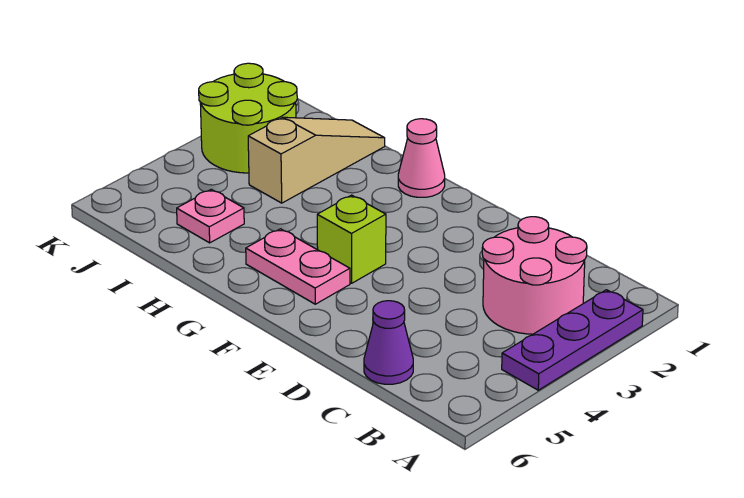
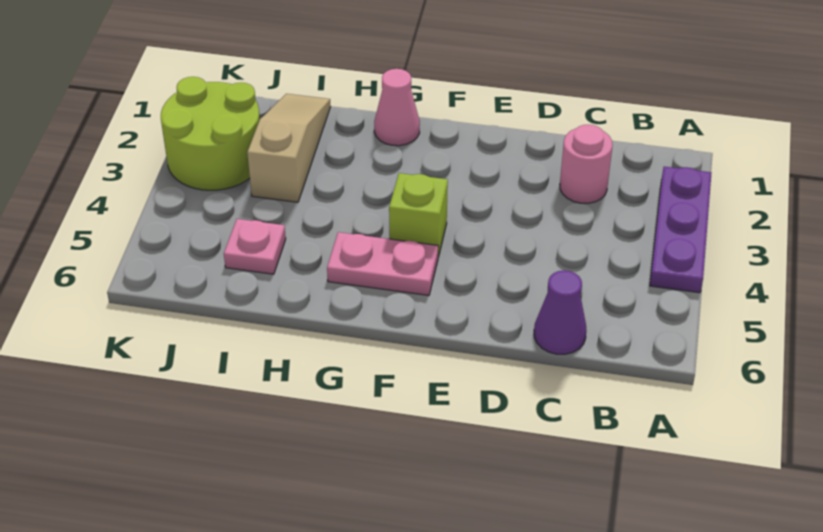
pink round brick B2:C3 level 1 -> pink round brick C2 level 1

